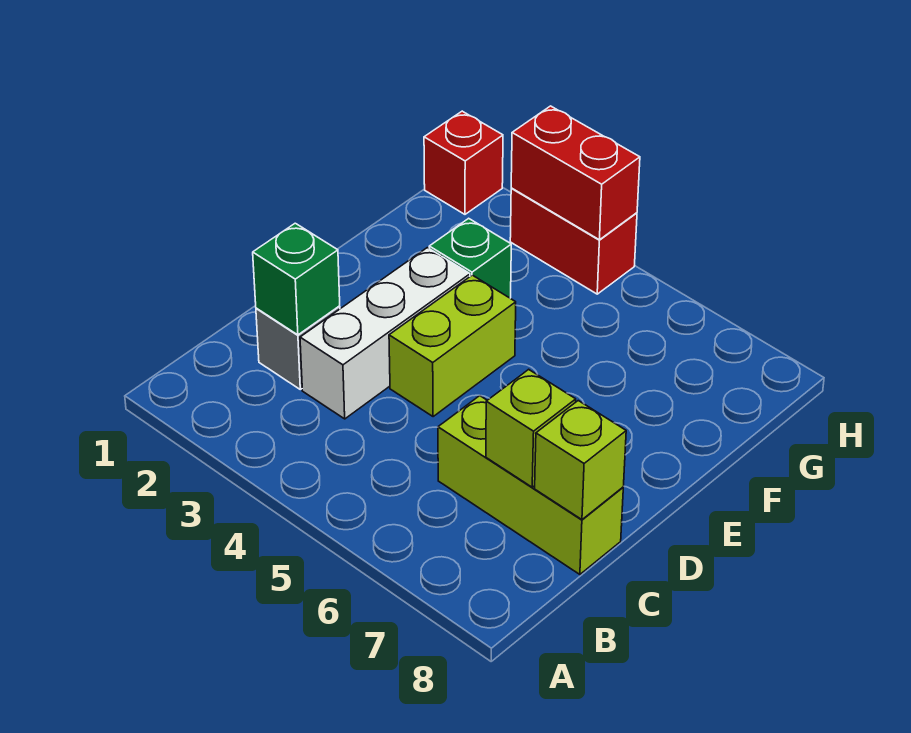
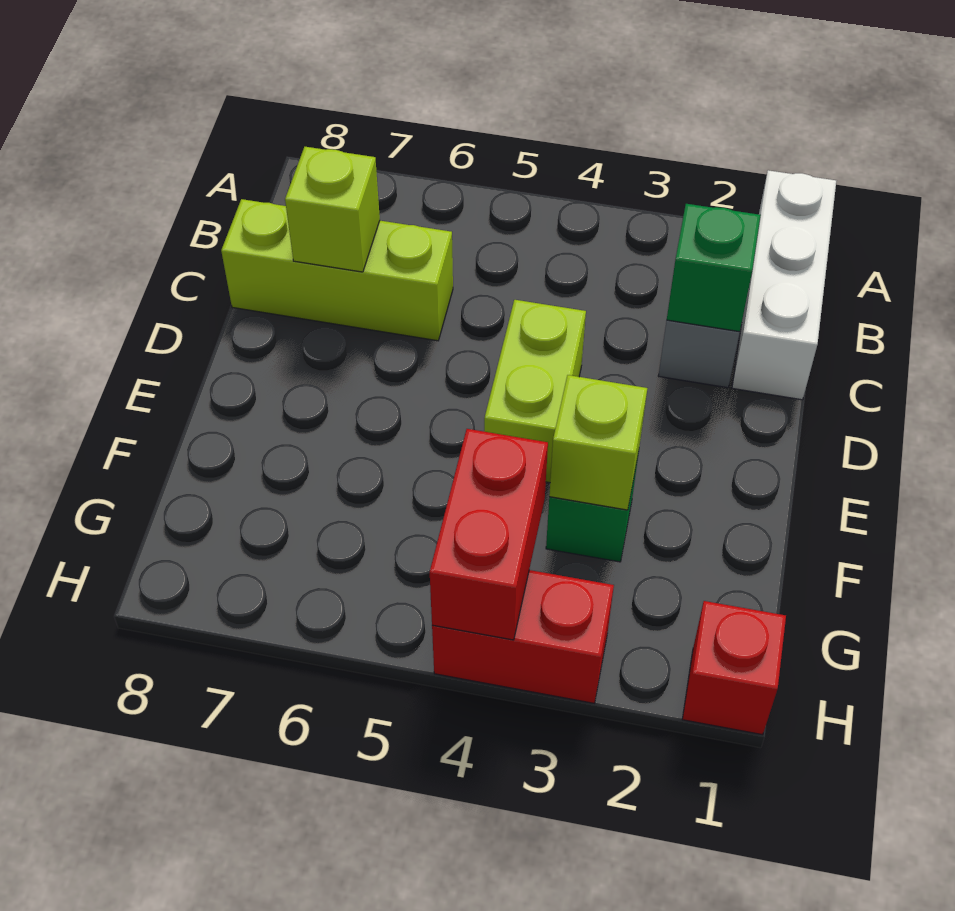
white brick C3:E3 level 1 -> white brick A1:C1 level 1
lime brick C8 level 2 -> lime brick F3 level 2
red brick H3:H4 level 2 -> red brick G4:H4 level 2

